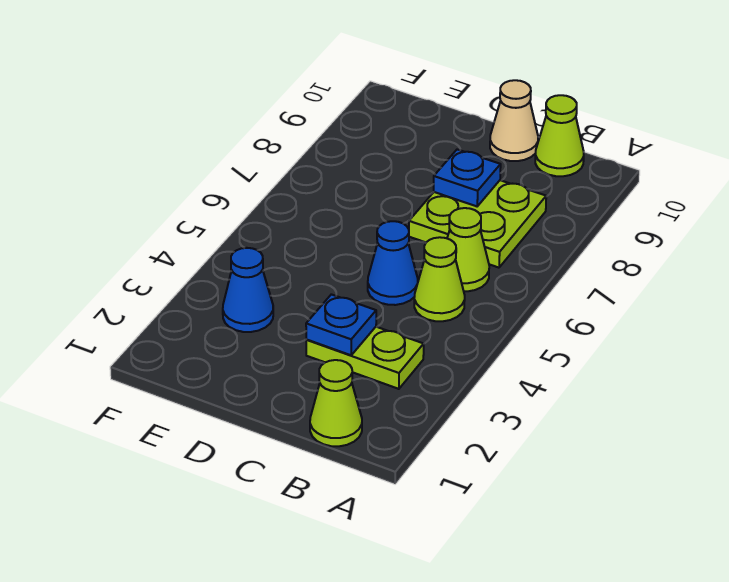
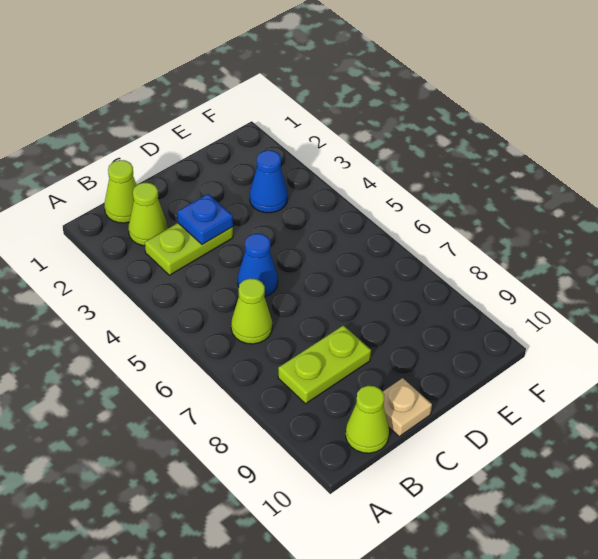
lime cone B5 level 1 -> lime cone B2 level 1
lime plate B7:C8 level 1 -> lime plate B8:C8 level 1
blue plate C8 level 2 -> none
tan cone C10 level 1 -> tan plate C10 level 1

